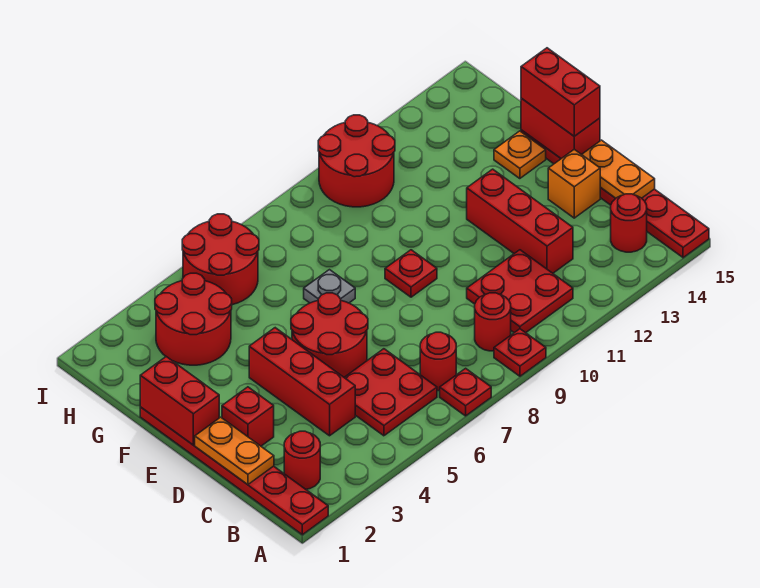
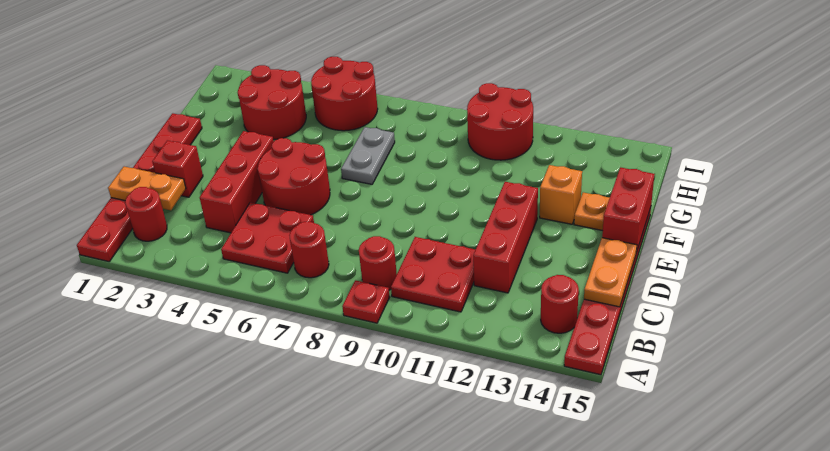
red plate A7 level 1 -> none
orange plate C1:D1 level 2 -> orange plate C1:C2 level 2
orange brick D14 level 1 -> orange brick F13 level 1
red brick E1:F1 level 2 -> none
red plate E9 level 1 -> none
red brick E15:F15 level 3 -> none
grey plate F7 level 1 -> grey plate F7:G7 level 1

